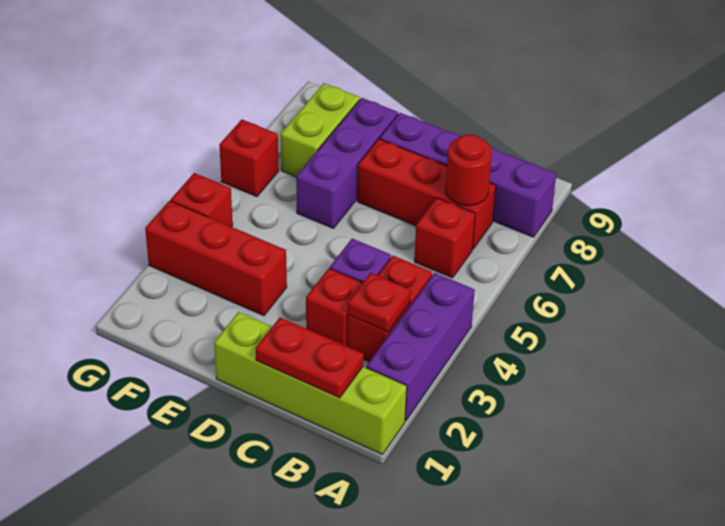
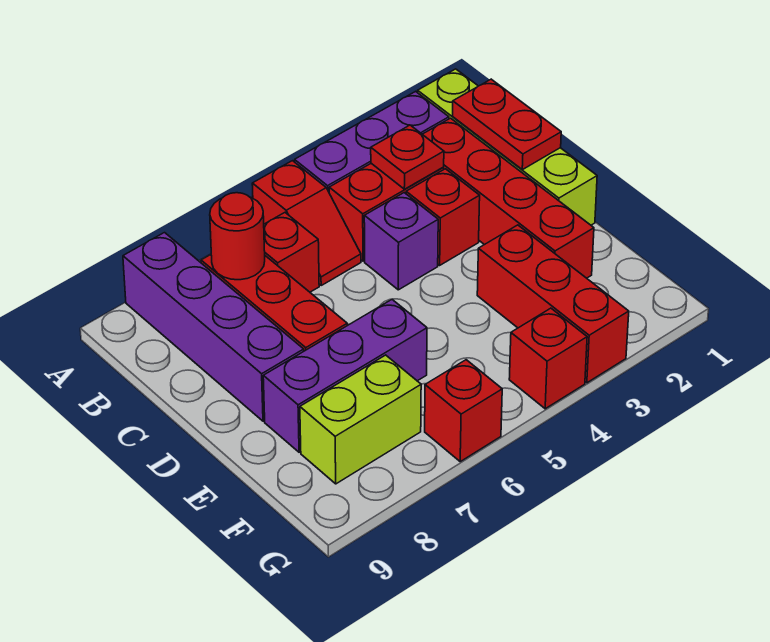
none -> red slope A5:B5 level 1 top A
none -> red brick B2:E2 level 1

